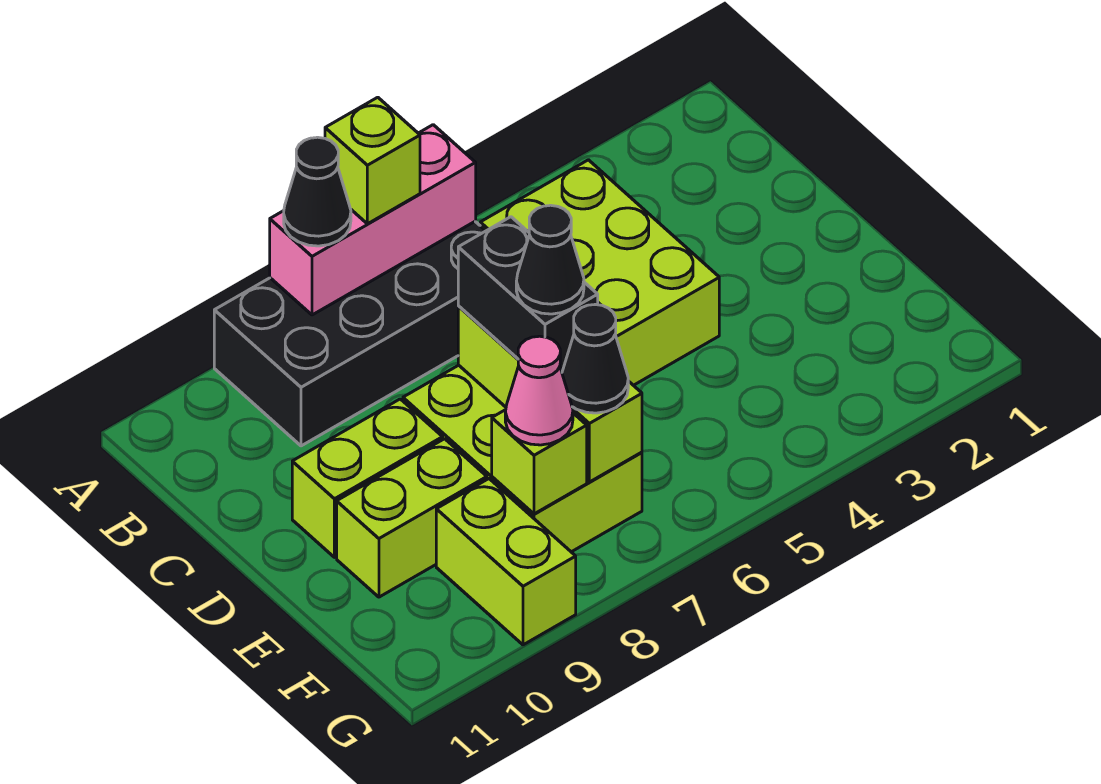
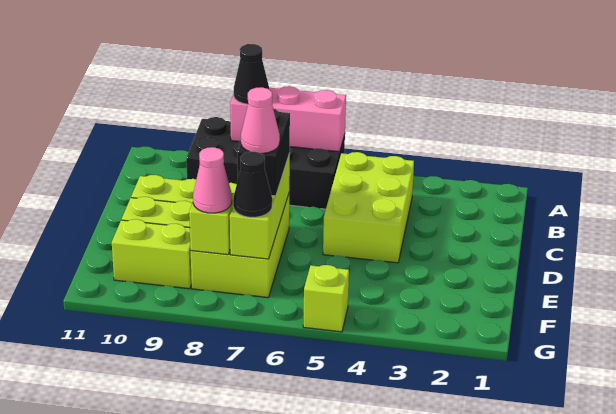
lime brick A7 level 3 -> lime brick G5 level 1
black cone E7 level 4 -> pink cone E7 level 4
lime brick F9:G9 level 1 -> lime brick F9:F10 level 1

